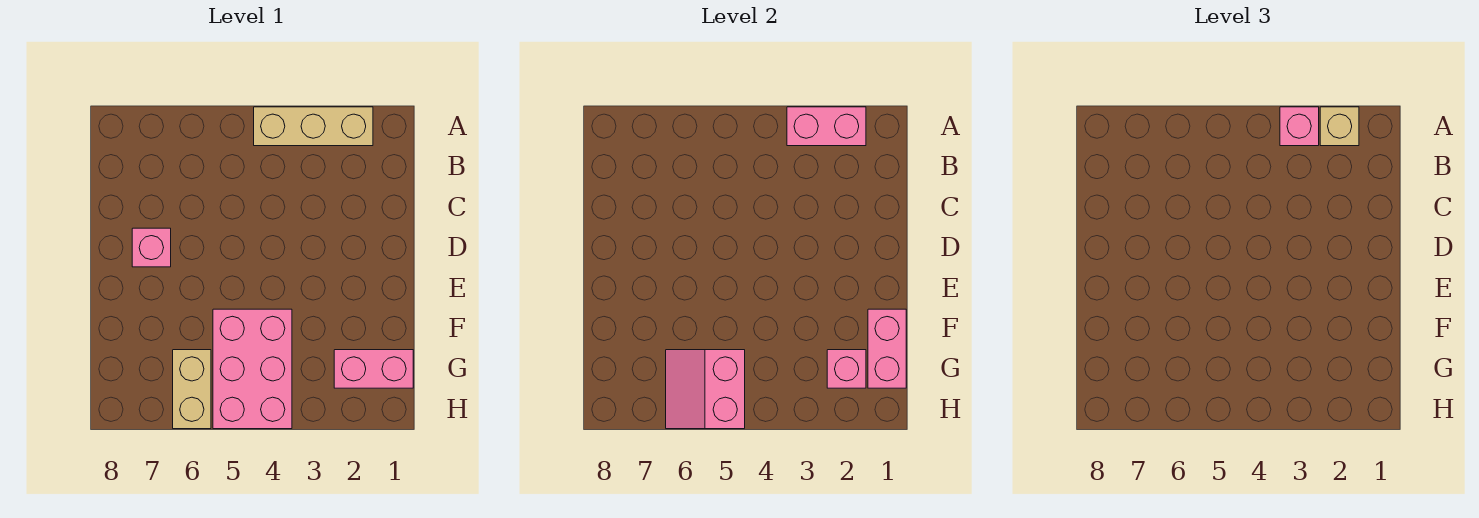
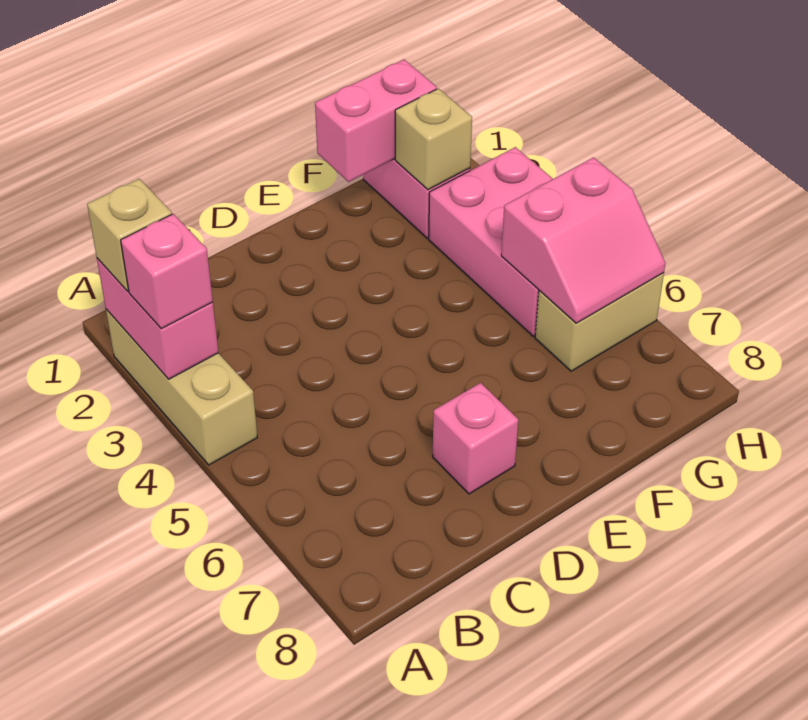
pink brick F4:H5 level 1 -> pink brick G3:H5 level 1
pink brick G2 level 2 -> tan brick G2 level 2

